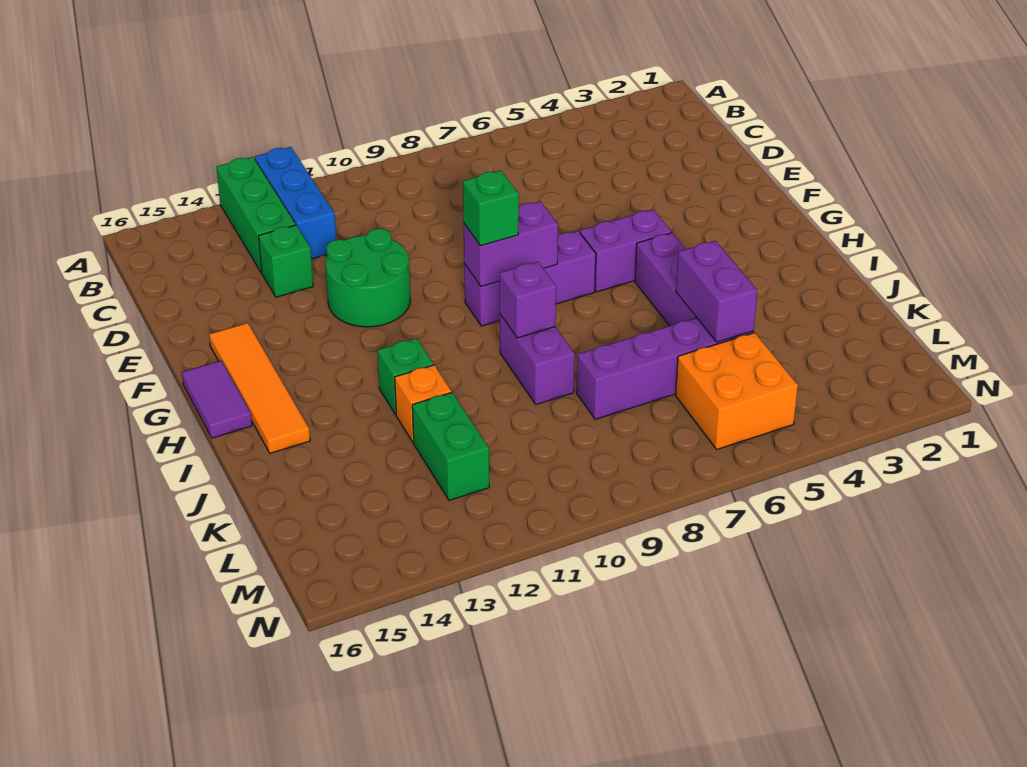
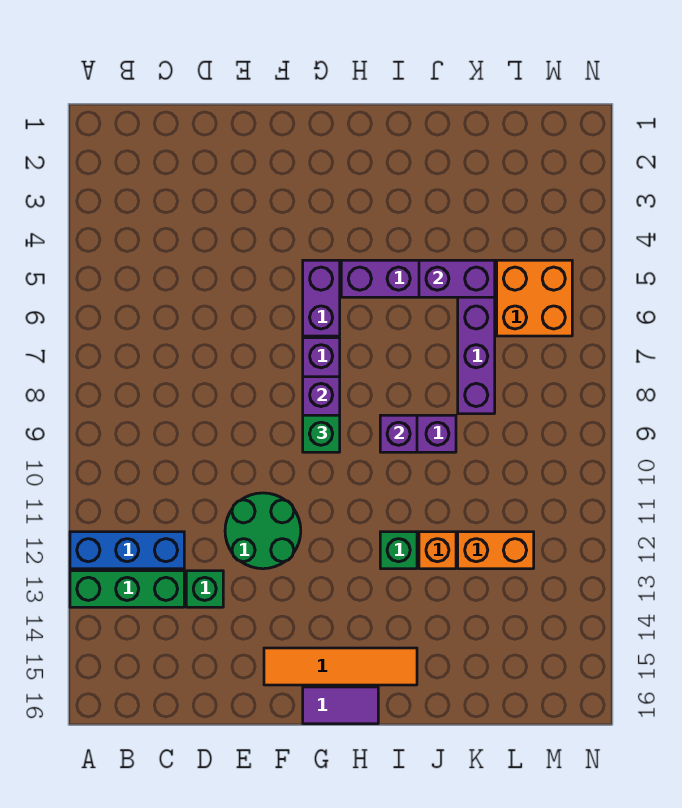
green brick K12:L12 level 1 -> orange brick K12:L12 level 1

